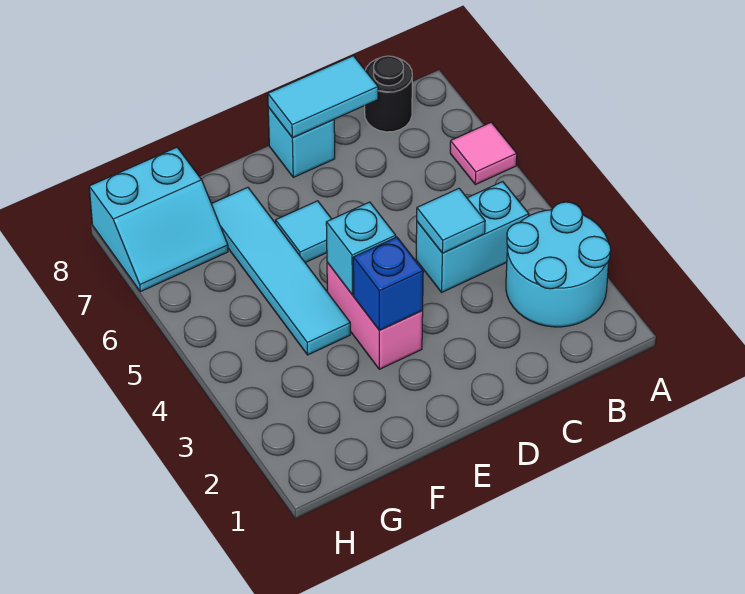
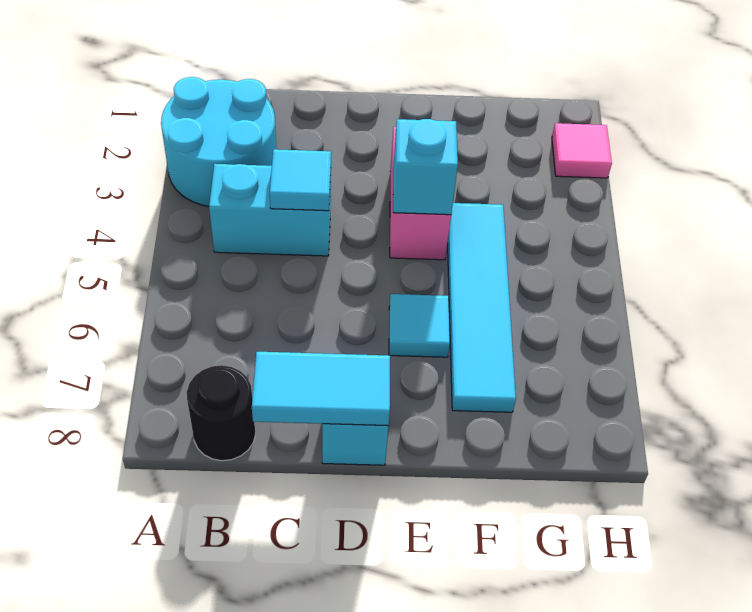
pink tile A6 level 1 -> pink tile H2 level 1
blue brick E3 level 2 -> none
cyan slope G7:H8 level 1 top 8 -> none

